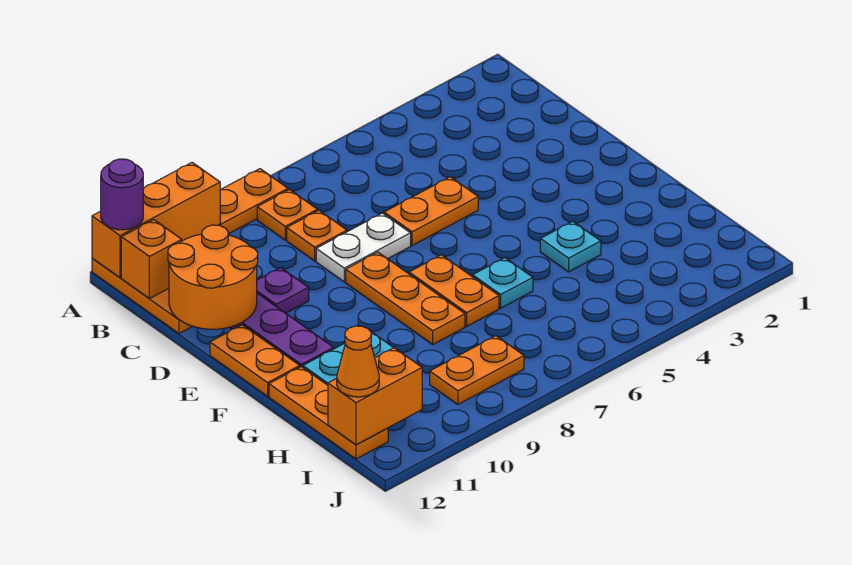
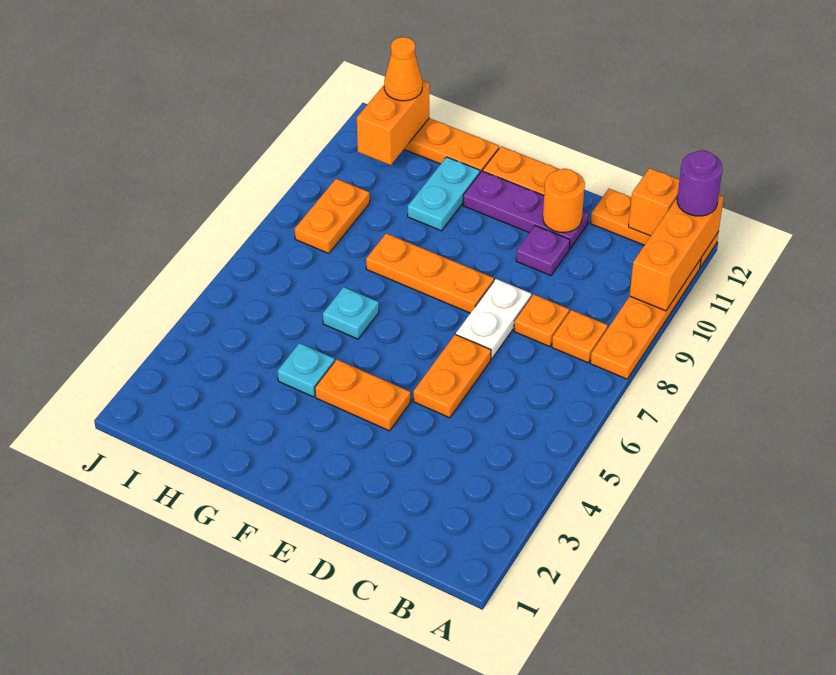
orange round brick C11:D12 level 2 -> orange round brick D11 level 2
orange plate F7:G7 level 1 -> orange plate E4:F4 level 1

